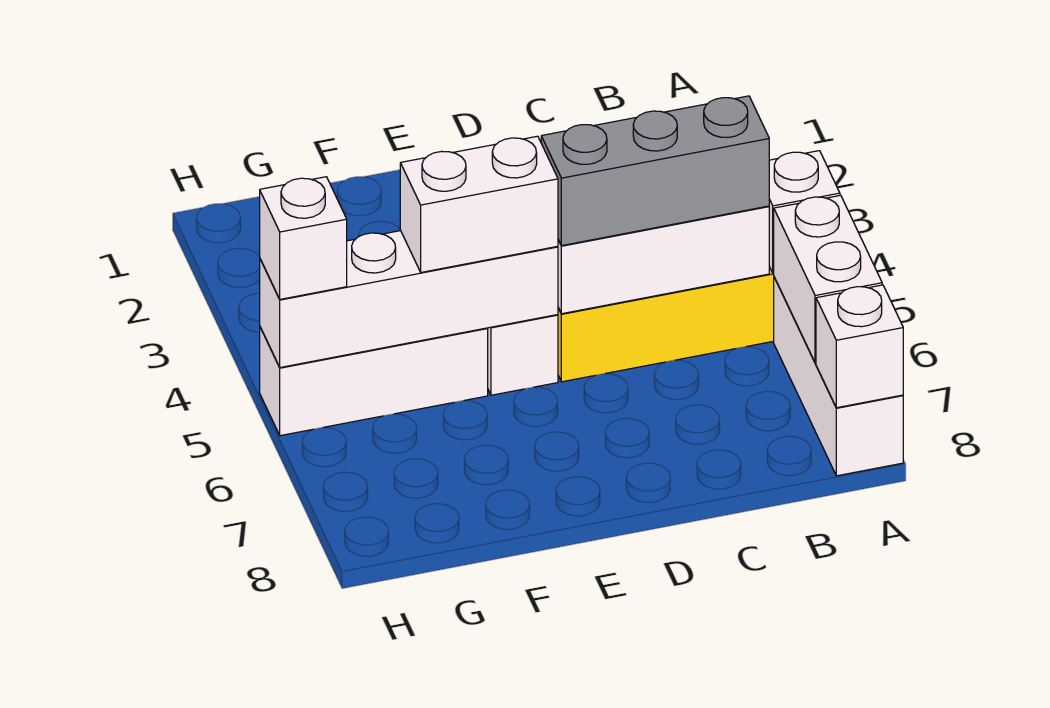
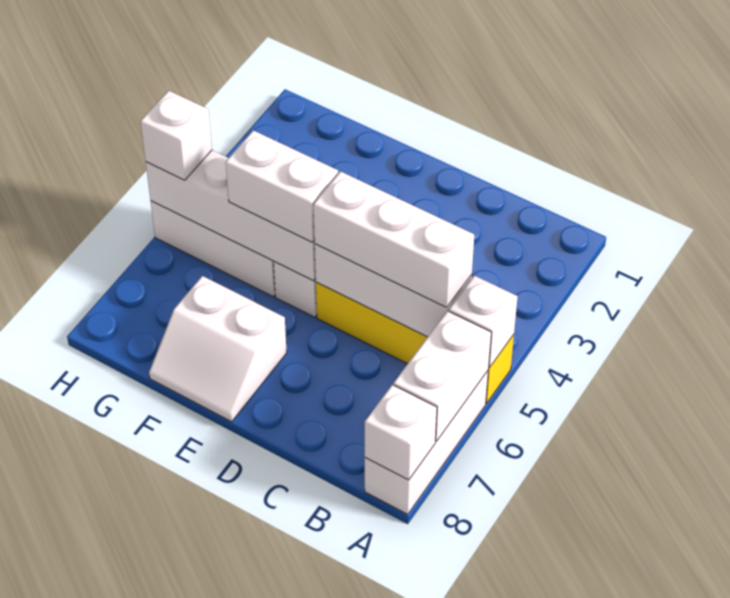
grey brick B5:D5 level 3 -> white brick B5:D5 level 3
none -> white slope E7:F8 level 1 top 7

